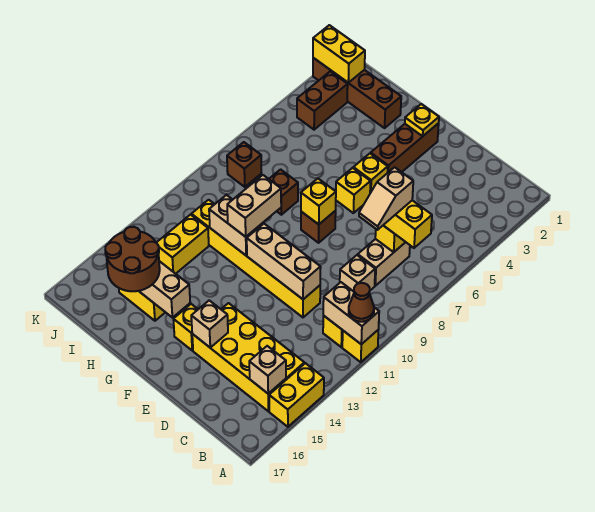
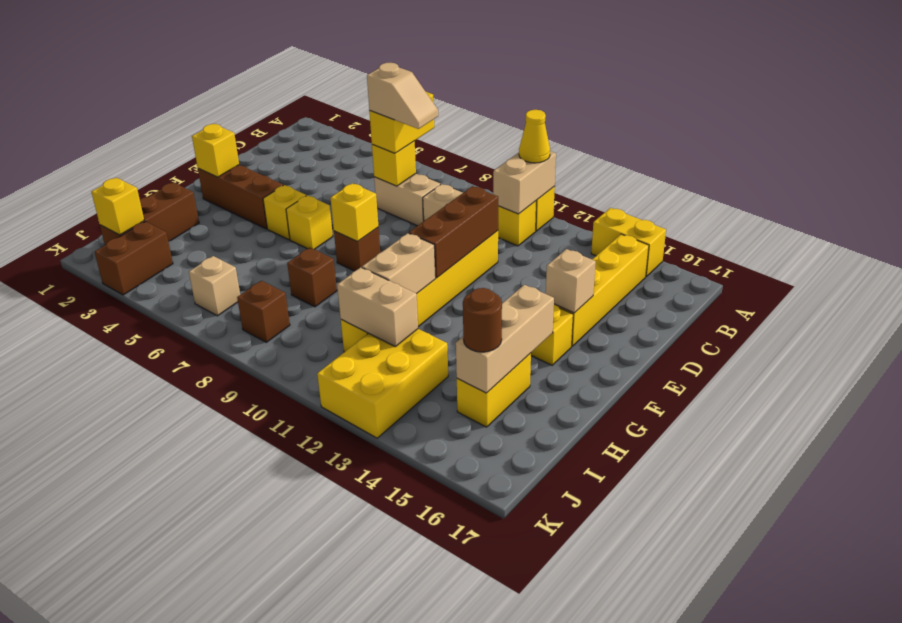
brown cone A11 level 3 -> yellow cone A11 level 3
yellow brick B14:E15 level 1 -> yellow brick B15:E15 level 1
tan brick B15 level 2 -> tan brick J6 level 1
tan brick D11:F11 level 2 -> brown brick D11:F11 level 2
yellow plate F2 level 2 -> yellow brick F2 level 2
tan brick G10:G11 level 3 -> tan brick I11:I12 level 2
brown brick H2:K2 level 1 -> brown brick H2:J2 level 1
brown round brick H15:I16 level 3 -> brown round brick I15 level 3
yellow brick I12:I13 level 1 -> yellow brick I12:K13 level 1
yellow brick J2:K2 level 2 -> yellow brick J2 level 2
brown brick J3:J4 level 1 -> brown brick J3:K3 level 1

